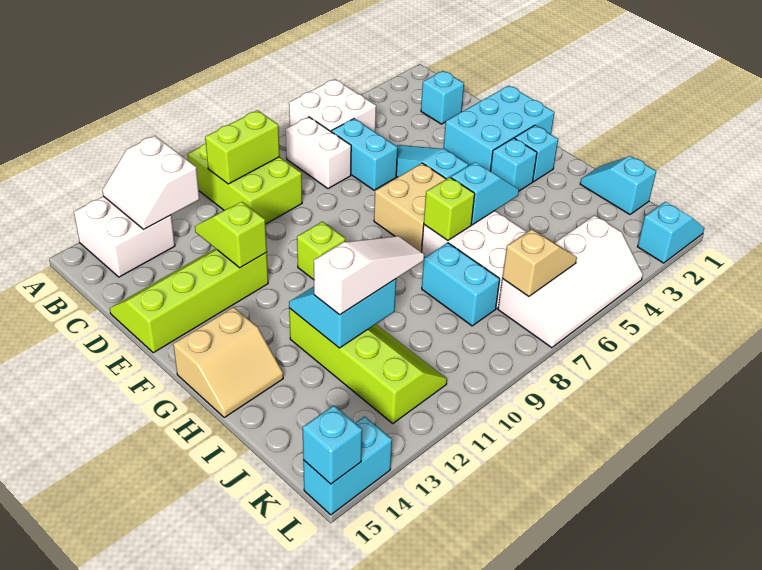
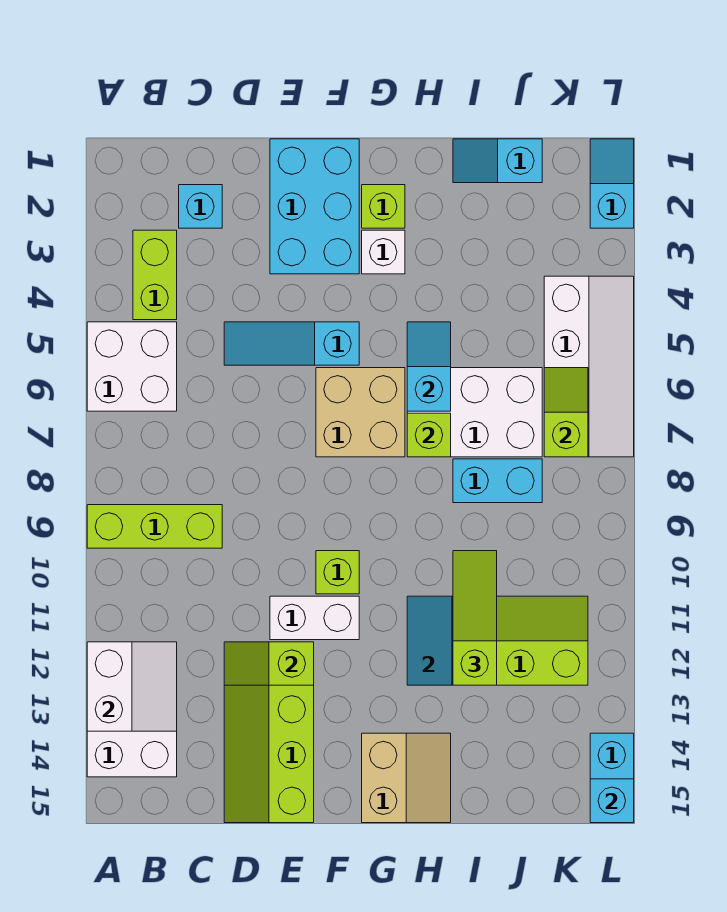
lime brick A9:C10 level 1 -> lime brick A9:C9 level 1
white slope A12:B13 level 2 top 12 -> white slope A12:B13 level 2 top A
white brick B7:C7 level 1 -> white brick E11:F11 level 1
lime brick B9:B10 level 2 -> lime brick B3:B4 level 1
cyan brick C6:D6 level 1 -> none
cyan brick G2 level 1 -> lime brick G2 level 1
cyan brick G3 level 1 -> white brick G3 level 1
white slope I10:I12 level 3 top 12 -> lime slope I10:I12 level 3 top 12
tan slope K6:K7 level 2 top 7 -> lime slope K6:K7 level 2 top 7

